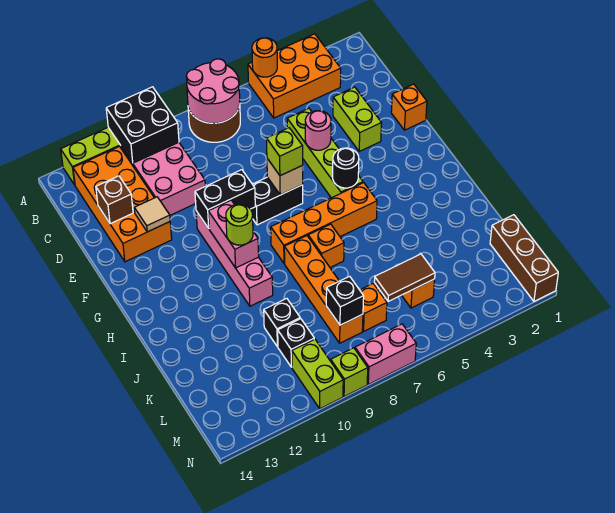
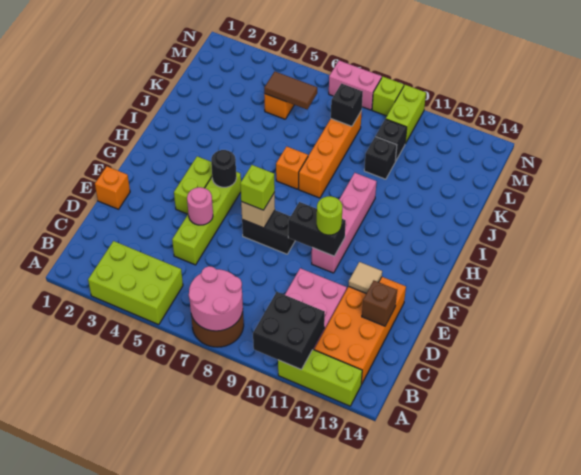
orange brick A3:B5 level 1 -> lime brick A3:B5 level 1
orange round brick A5 level 2 -> none
lime brick D3:E3 level 1 -> lime brick F4:G4 level 1
pink brick G10:H10 level 2 -> none
orange brick H5:H8 level 1 -> none
lime round brick H10 level 3 -> lime round brick F10 level 3
brown brick L1:N1 level 1 -> none
orange brick L7 level 1 -> none

